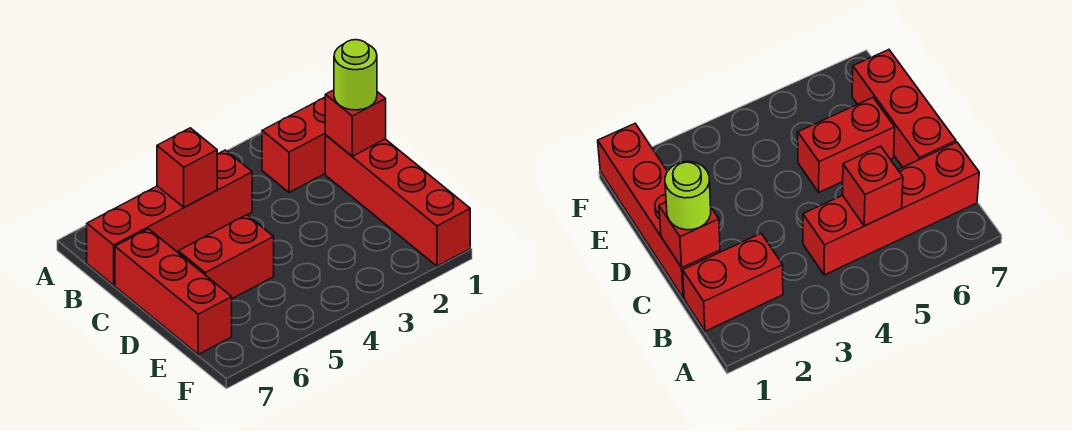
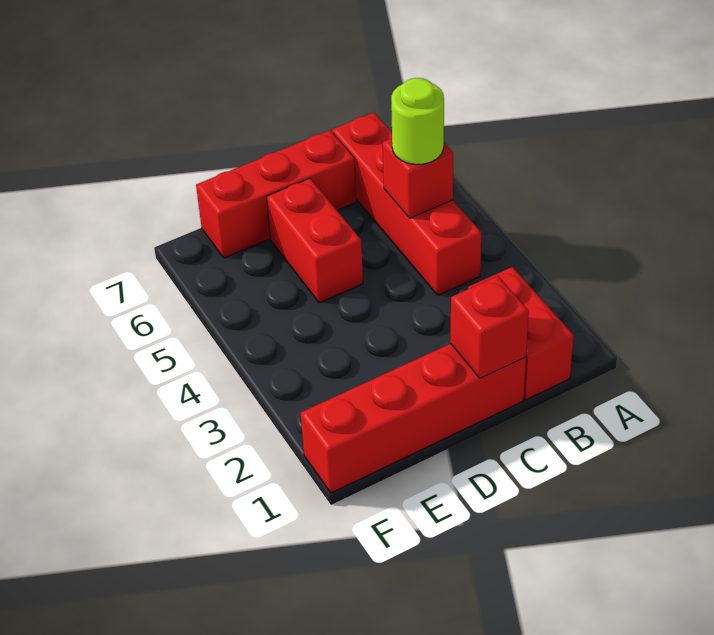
lime round brick C1 level 3 -> lime round brick B5 level 3

